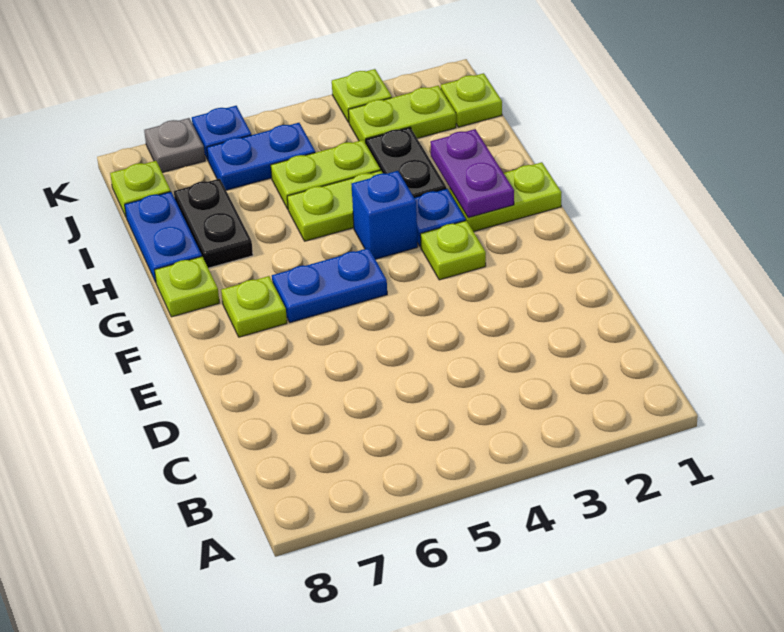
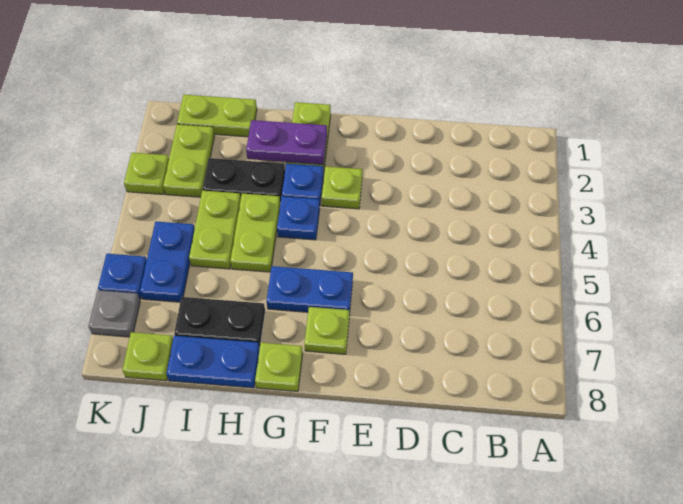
blue plate F5:F6 level 1 -> blue plate F6:G6 level 1
blue brick G4 level 1 -> blue plate G4 level 1
lime plate J1 level 1 -> lime plate I1:J1 level 1

